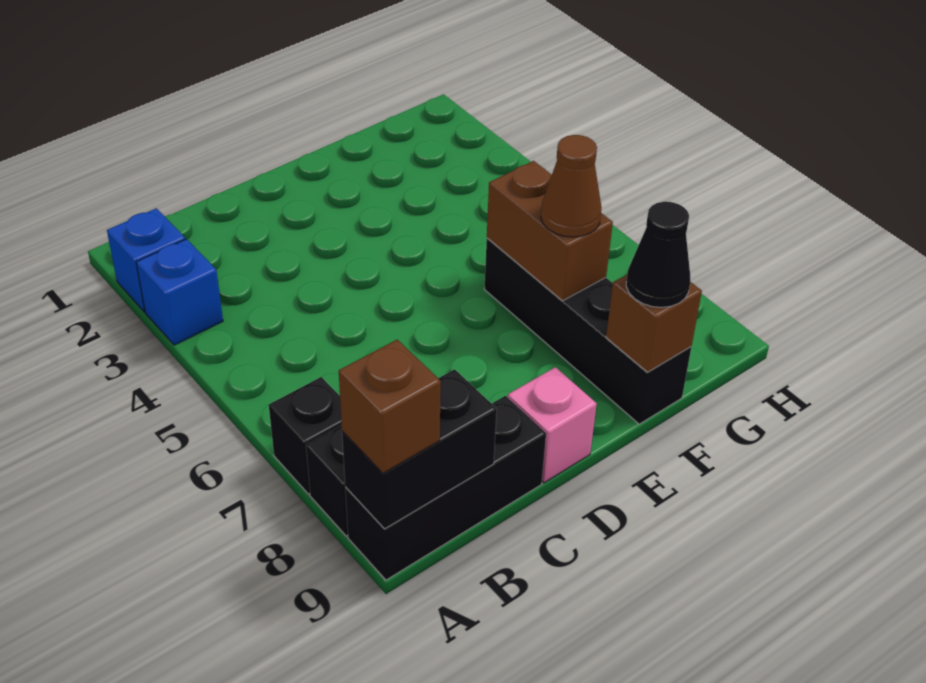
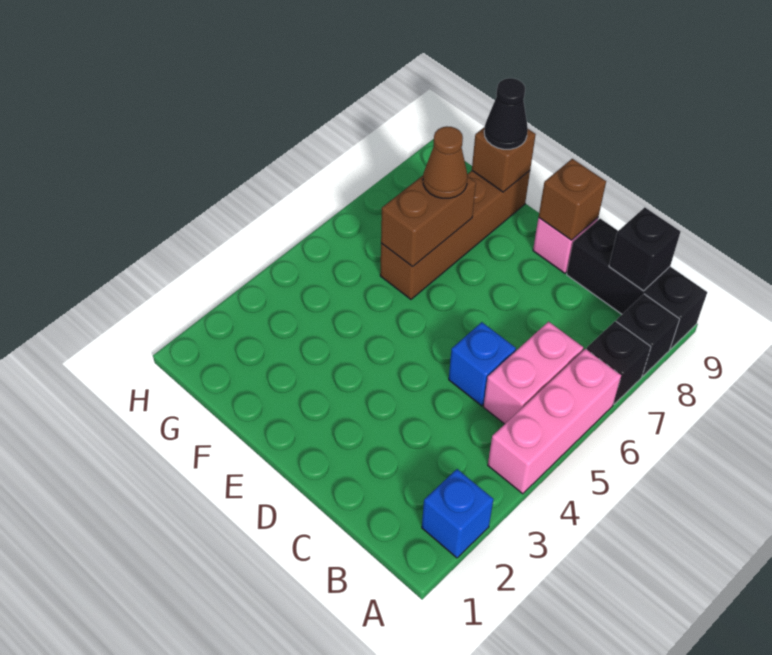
blue brick A3 level 1 -> blue brick C5 level 1
none -> pink brick A4:A6 level 1
black brick A9:B9 level 2 -> black brick B9 level 2
brown brick A9 level 3 -> brown brick D9 level 2
none -> pink brick B5:B6 level 1
black brick F6:F9 level 1 -> brown brick F6:F9 level 1

